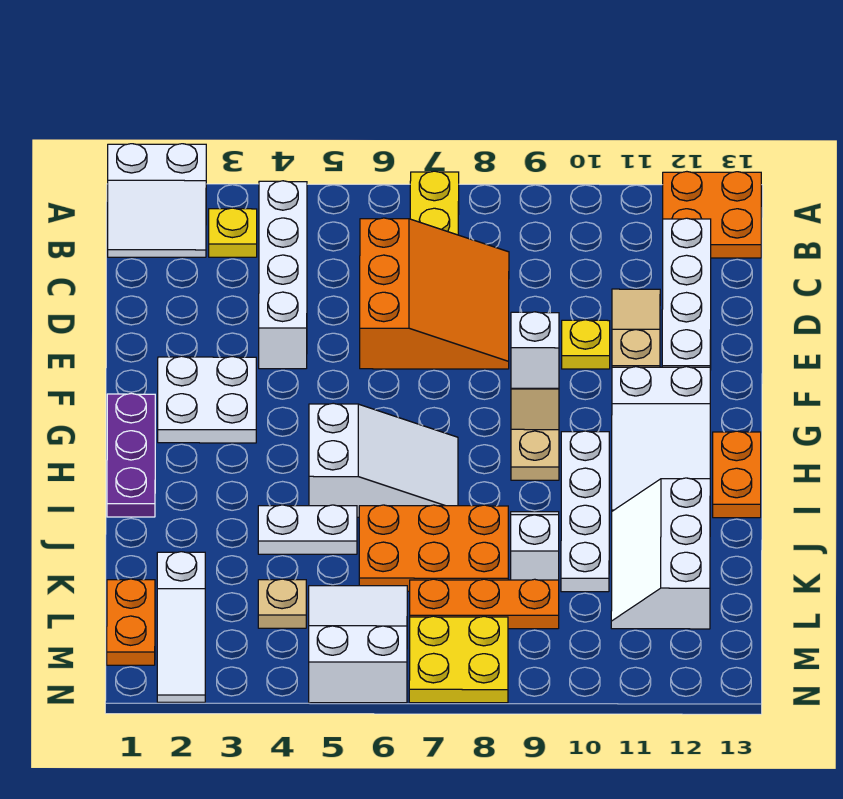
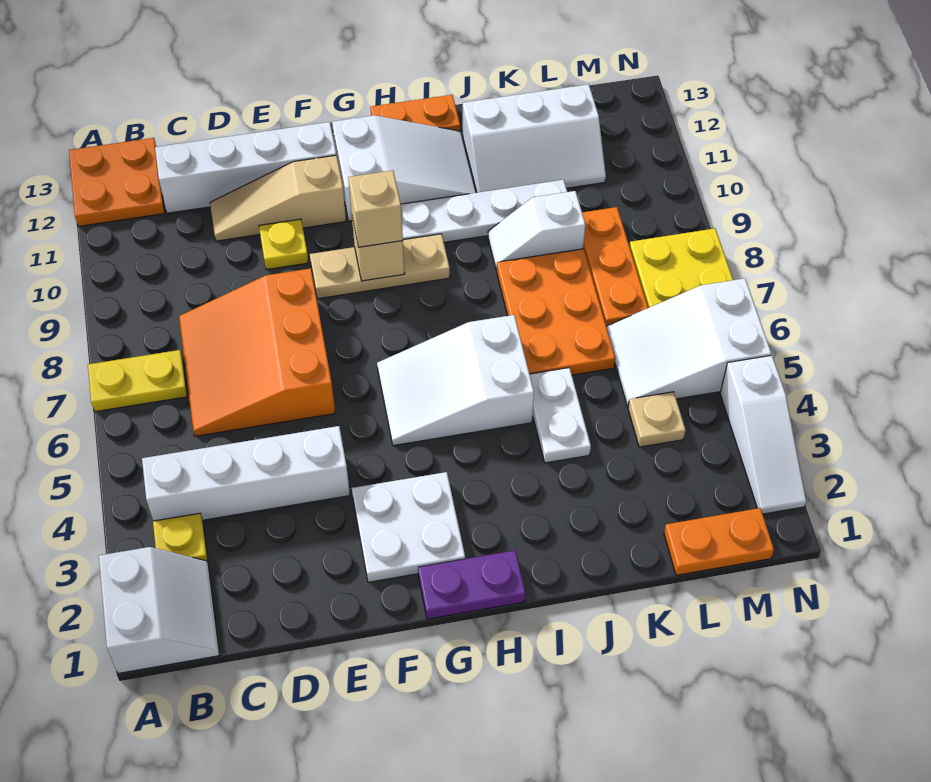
orange slope C6:E8 level 1 top 6 -> orange slope C6:E8 level 1 top E
purple plate G1:I1 level 1 -> purple plate G1:H1 level 1
white brick G9 level 3 -> tan brick G9 level 3
white slope H5:I7 level 1 top 5 -> white slope G5:I6 level 1 top I
white slope L2:N2 level 1 top L -> white slope N2:N4 level 1 top 4

